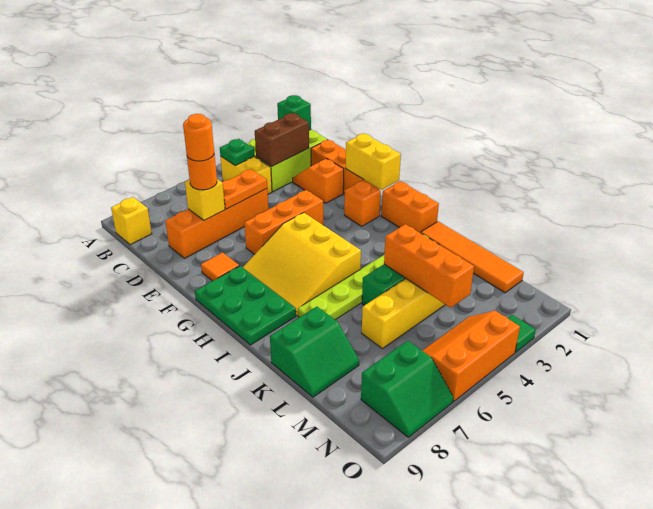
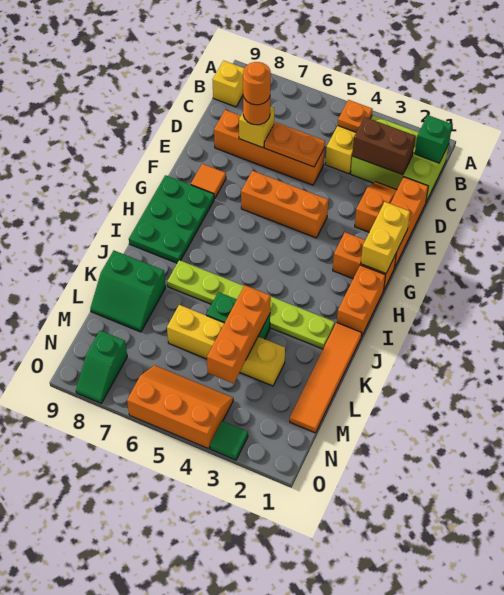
green plate B4 level 2 -> orange plate B4 level 2
orange brick G2 level 1 -> orange brick G1:G2 level 1
yellow slope G5:I7 level 1 top 5 -> none
green slope N7:O8 level 1 top N -> green slope N8:O8 level 1 top N

